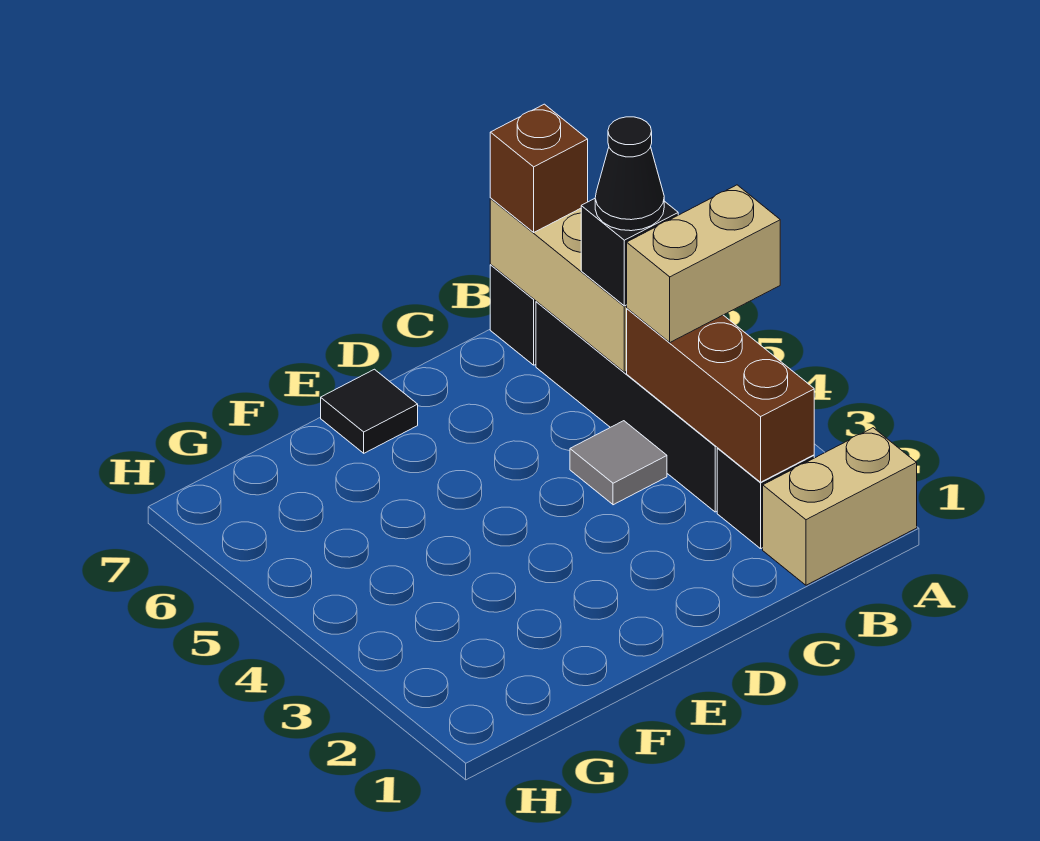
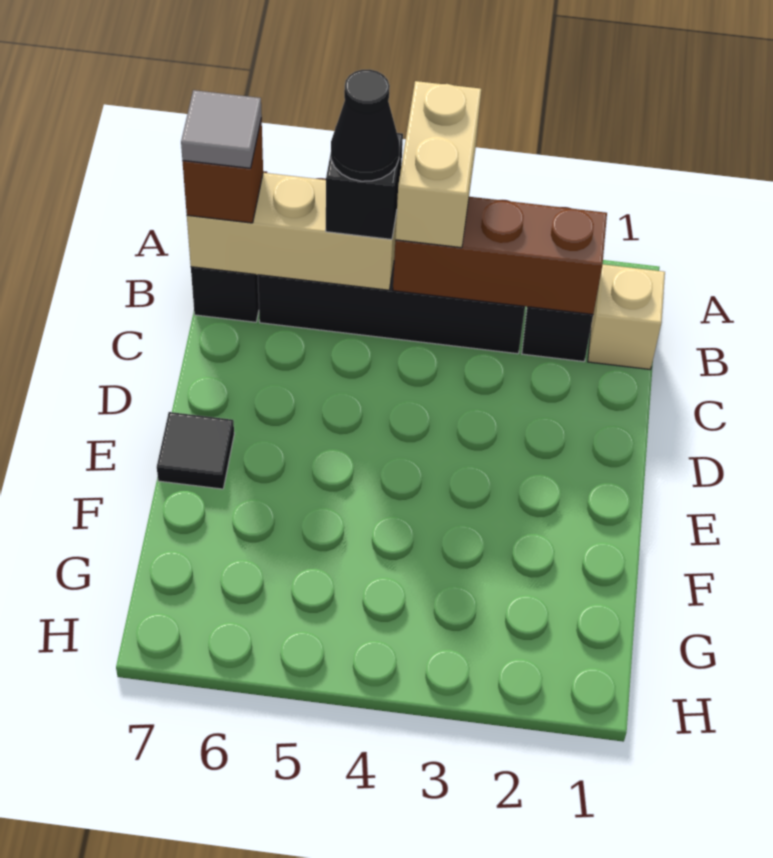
tan brick A1:B1 level 1 -> tan brick B1 level 1
grey tile C4 level 1 -> grey tile B7 level 4

